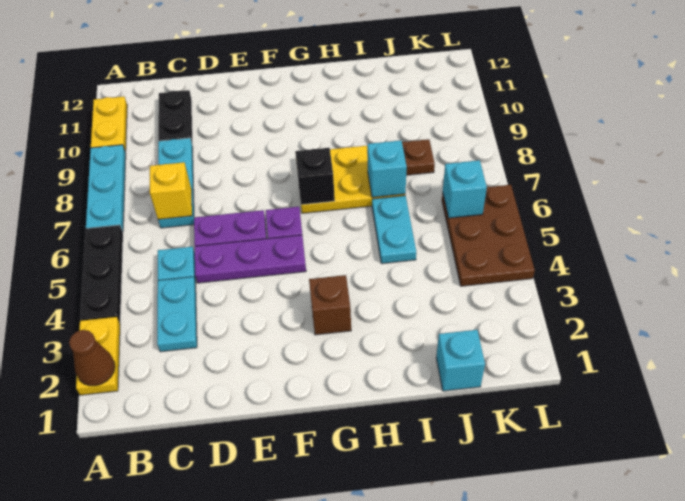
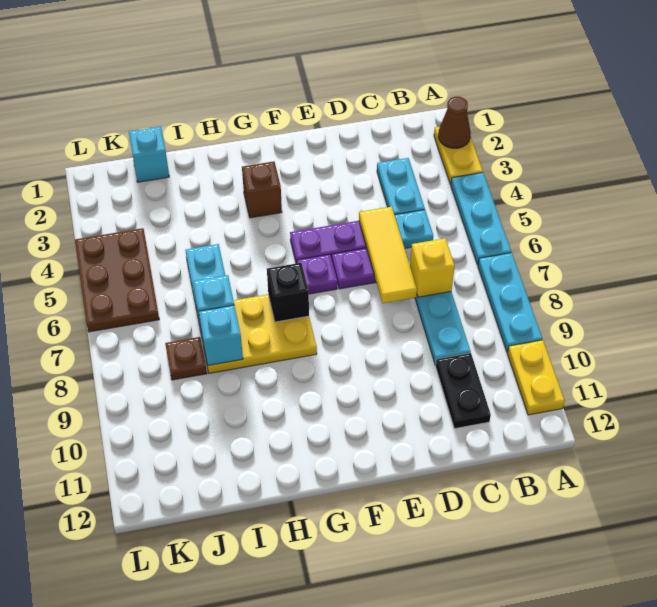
black plate A4:A6 level 1 -> cyan plate A4:A6 level 1
none -> yellow tile D5:D7 level 2
cyan brick K6 level 2 -> cyan brick I8 level 2

